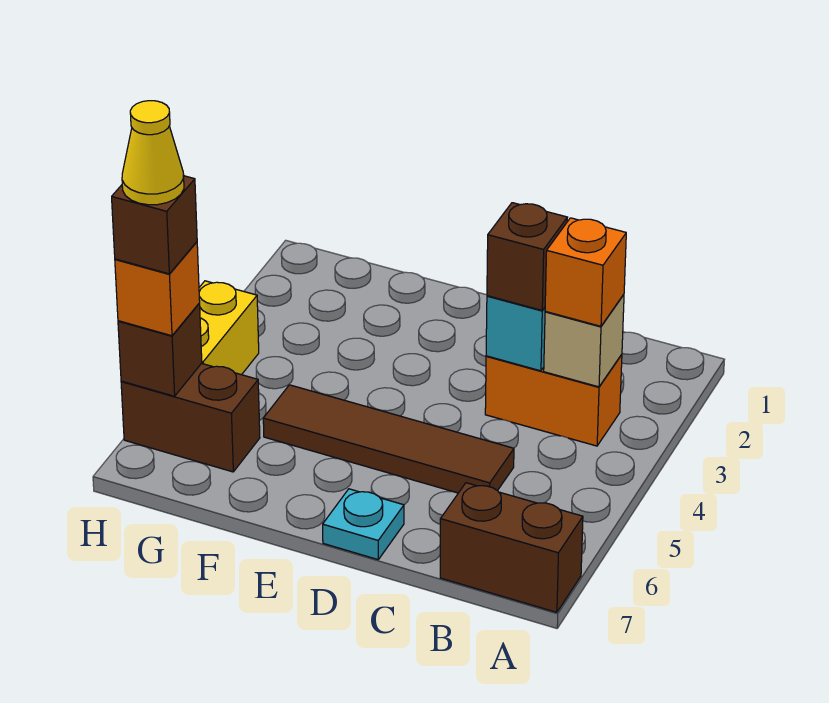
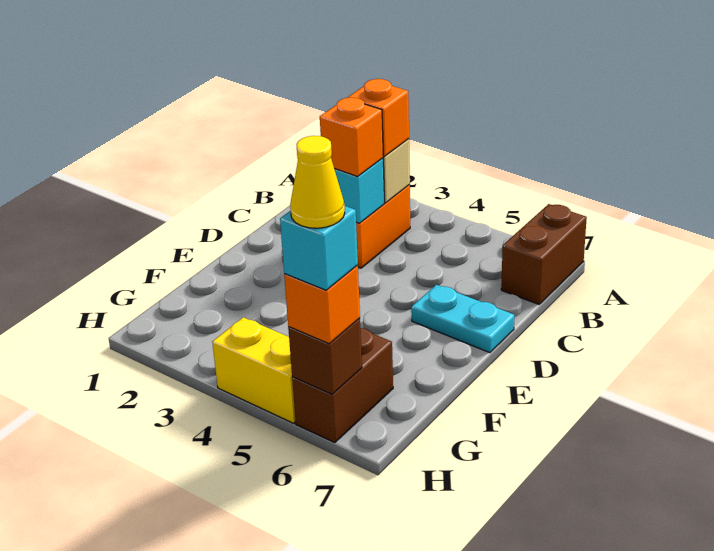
brown brick C3 level 3 -> orange brick C3 level 3
brown tile C5:F5 level 1 -> none
cyan plate D7 level 1 -> cyan plate D6:D7 level 1
brown brick H6 level 4 -> cyan brick H6 level 4

